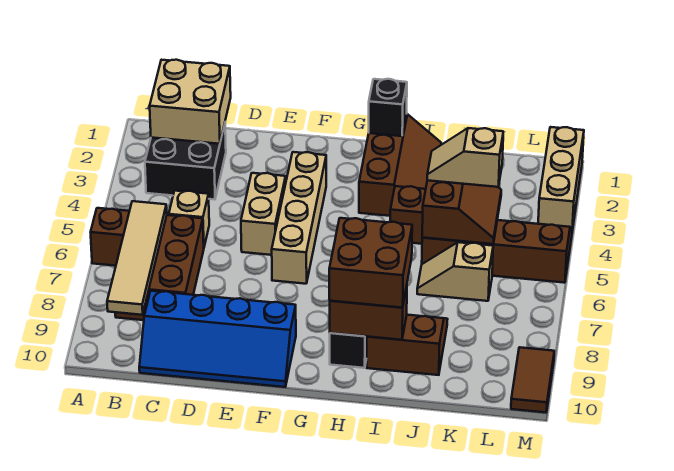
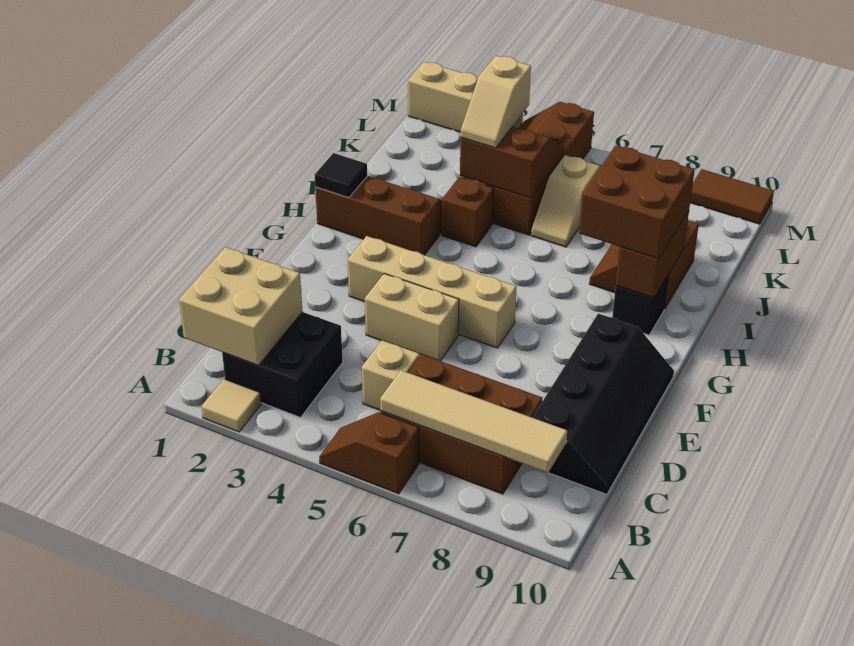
none -> tan tile A2 level 1
blue slope C9:F10 level 1 top 9 -> black slope C9:F10 level 1 top 9
black brick H1 level 2 -> black tile H1 level 2

